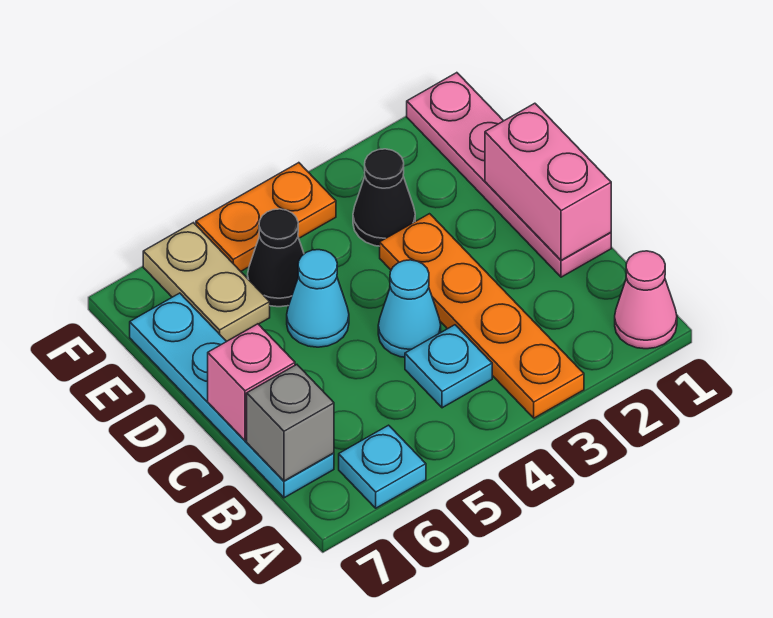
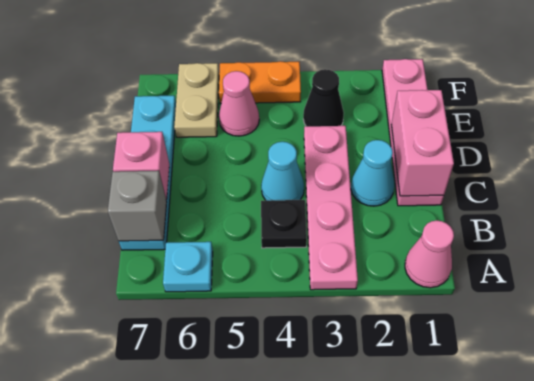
orange plate A3:D3 level 1 -> pink plate A3:D3 level 1
cyan plate B4 level 1 -> black plate B4 level 1
cyan cone D5 level 1 -> cyan cone C2 level 1
black cone E5 level 1 -> pink cone E5 level 1

